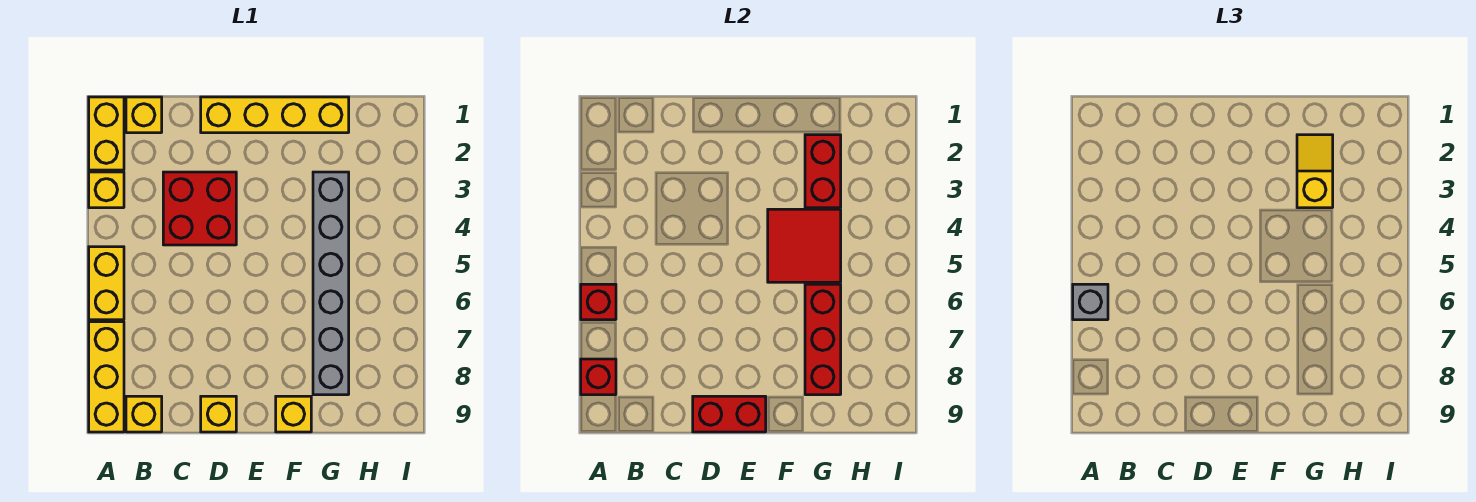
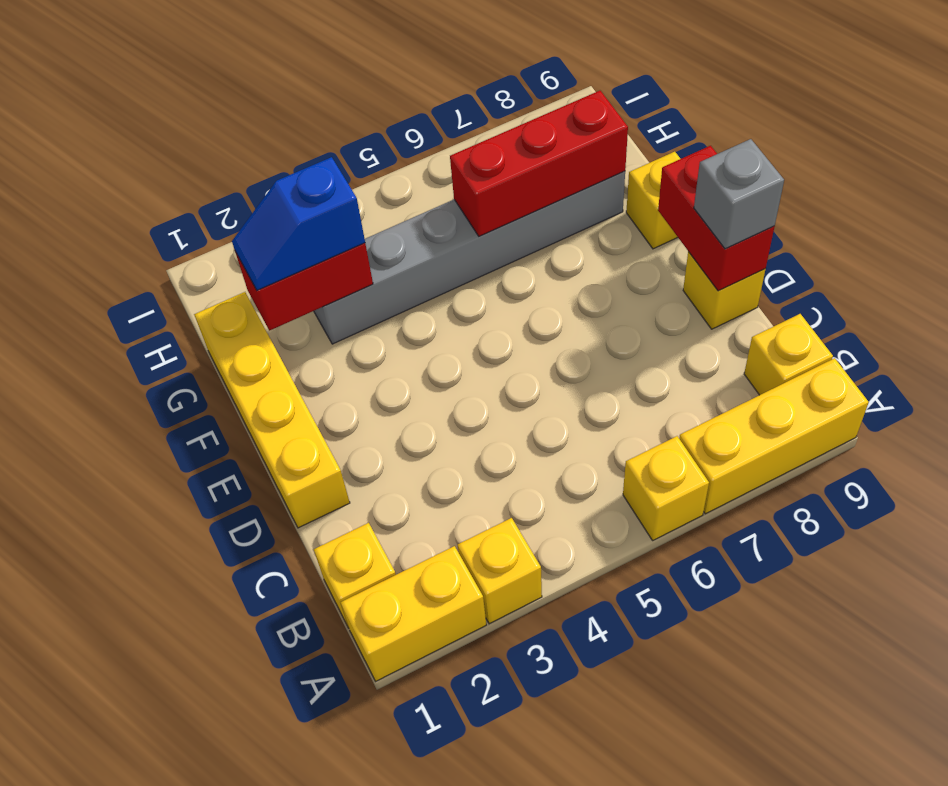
yellow brick A5:A6 level 1 -> yellow brick A6 level 1
red brick A6 level 2 -> none
grey brick A6 level 3 -> grey brick D9 level 3
red brick A8 level 2 -> none
red brick C3:D4 level 1 -> none
red tile F4:G5 level 2 -> none
yellow slope G2:G3 level 3 top 3 -> blue slope G2:G3 level 3 top 3

